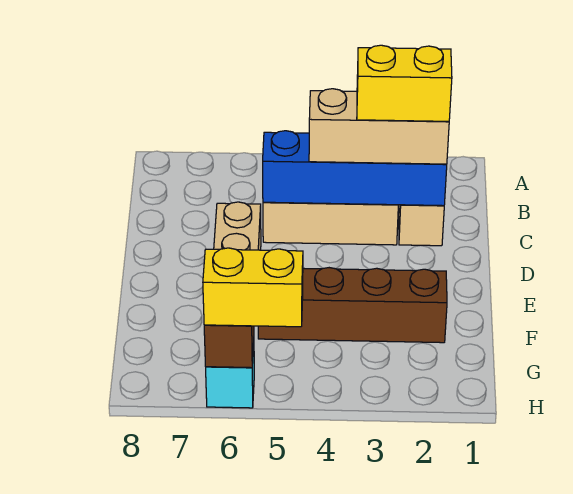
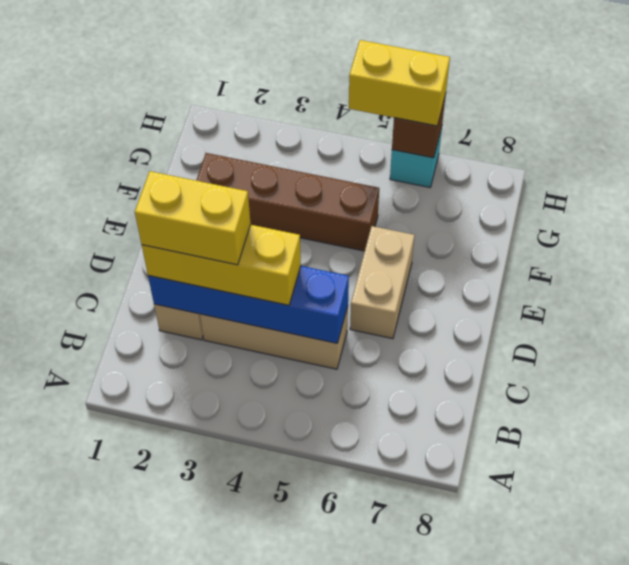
tan brick C2:C4 level 3 -> yellow brick C2:C4 level 3

